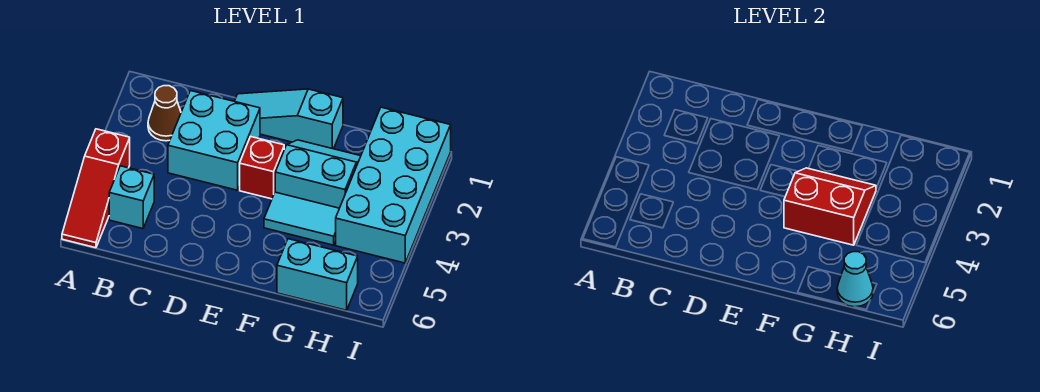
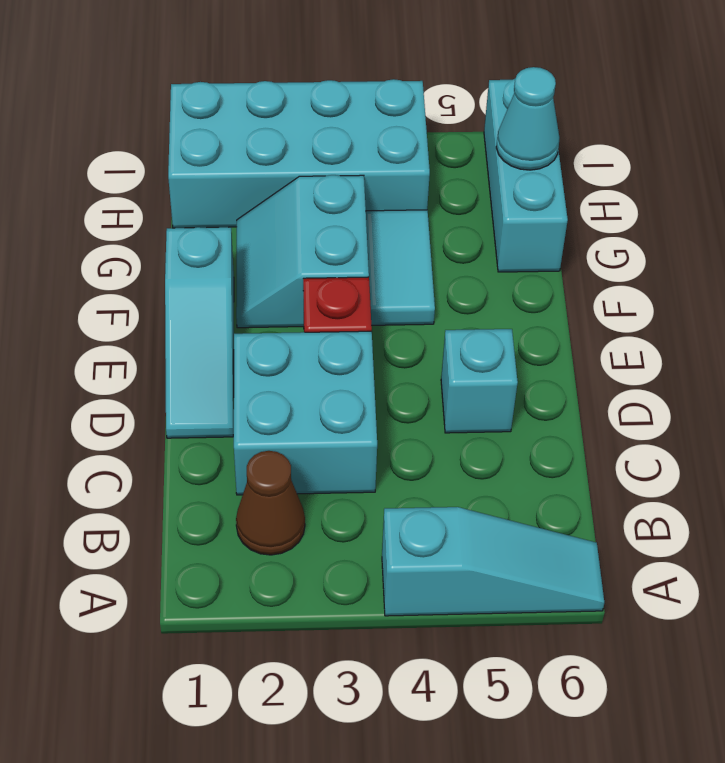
red slope A4:A6 level 1 top 4 -> cyan slope A4:A6 level 1 top 4
cyan brick B5 level 1 -> cyan brick D5 level 1
red slope F3:G4 level 2 top 4 -> none
cyan brick G6:H6 level 1 -> cyan brick G6:I6 level 1

